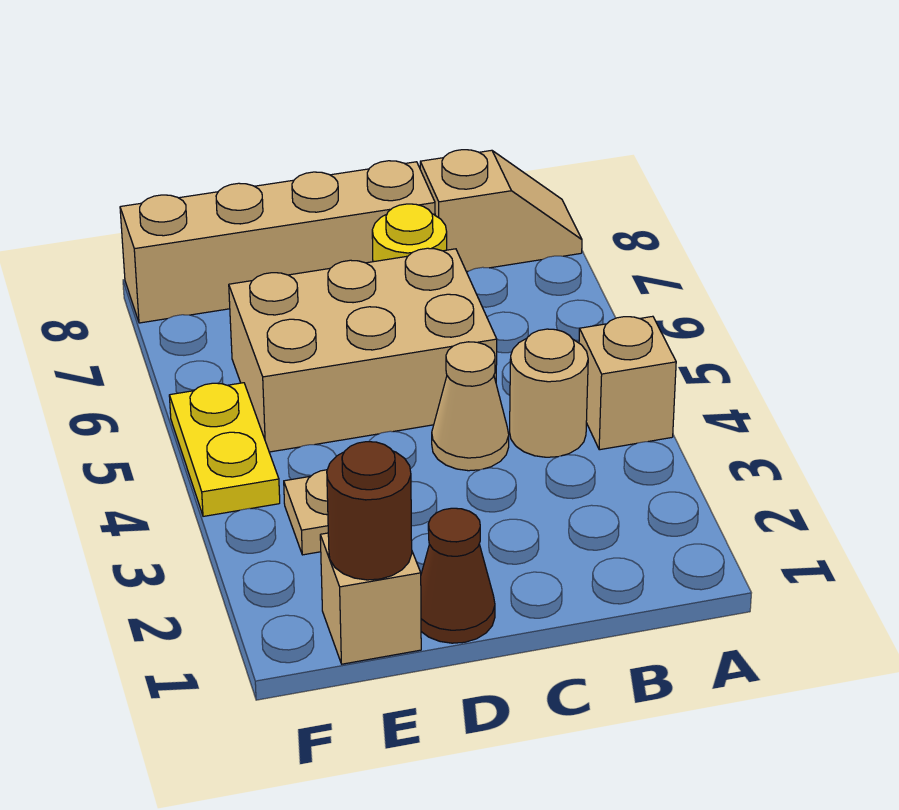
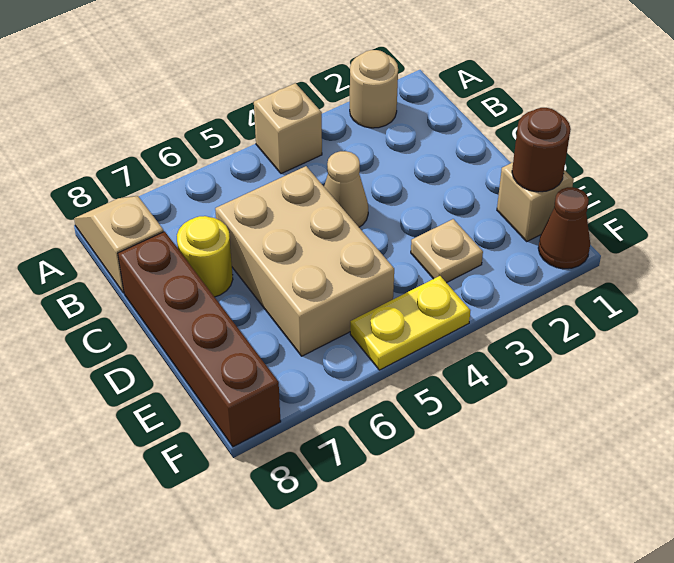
tan round brick B4 level 1 -> tan round brick A2 level 1
tan brick C8:F8 level 1 -> brown brick C8:F8 level 1
brown cone D1 level 1 -> brown cone F1 level 1

